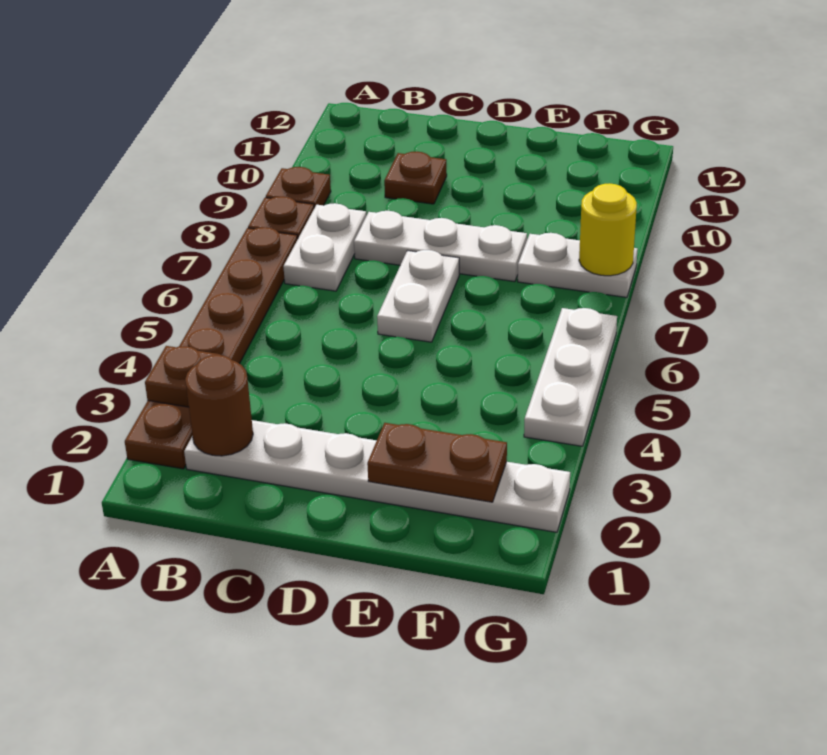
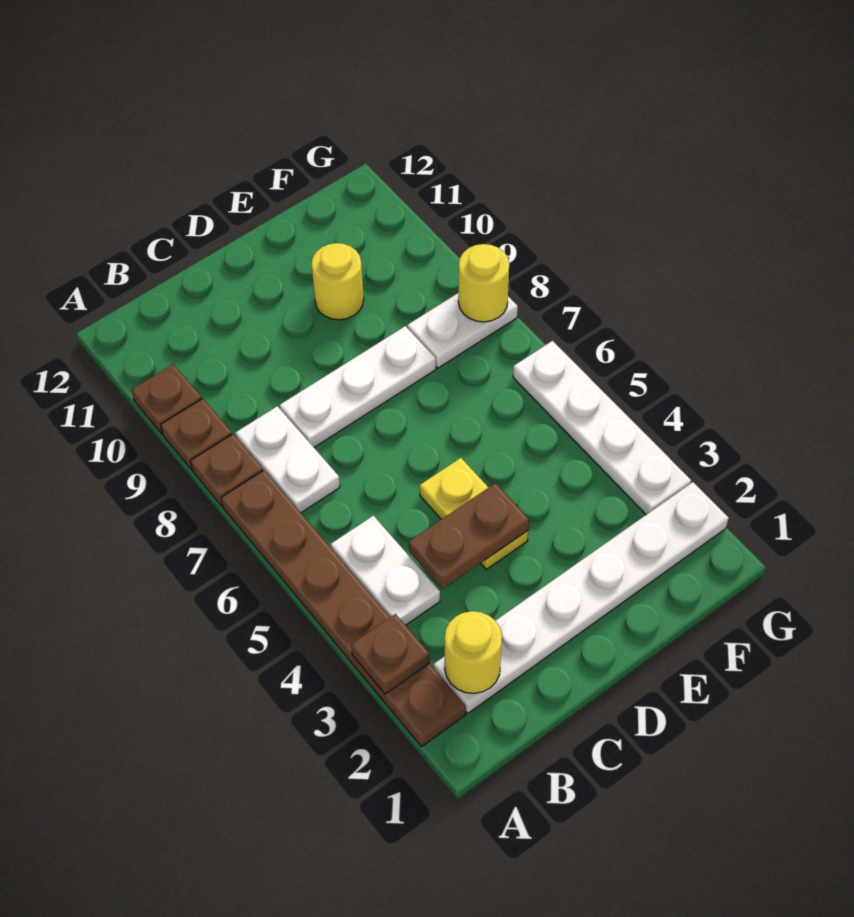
brown round brick B2 level 2 -> yellow round brick B2 level 2
brown plate C10 level 1 -> brown plate A10 level 1
none -> yellow plate D4:D5 level 1
white plate D6:D7 level 1 -> white plate B4:B5 level 1
brown plate E2:F2 level 2 -> brown plate C4:D4 level 2
none -> yellow round brick E10 level 1
white plate G4:G6 level 1 -> white plate G3:G6 level 1

